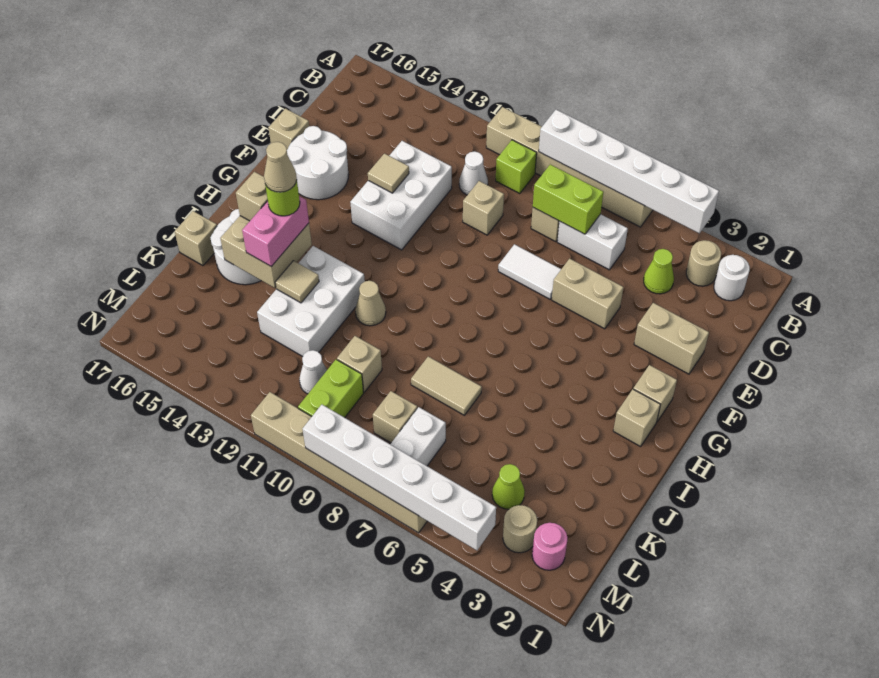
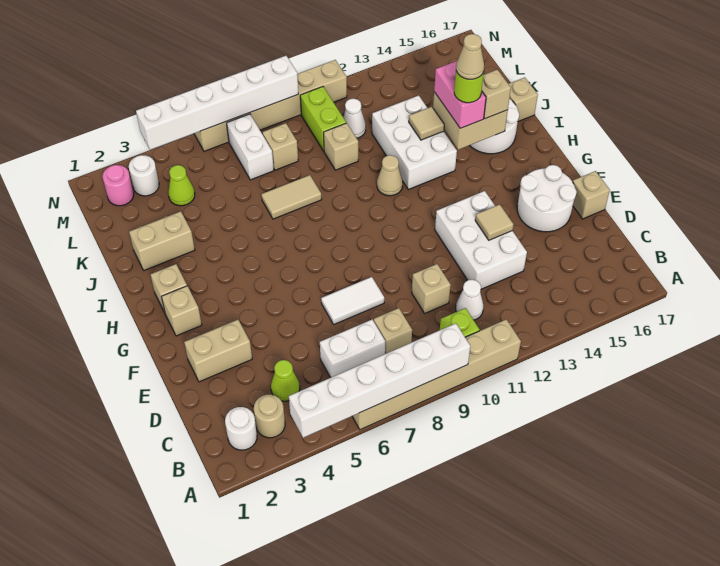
lime brick C7:C8 level 2 -> none
tan brick E5:E6 level 1 -> tan brick J2:J3 level 1
tan round brick M3 level 1 -> white round brick M3 level 1

